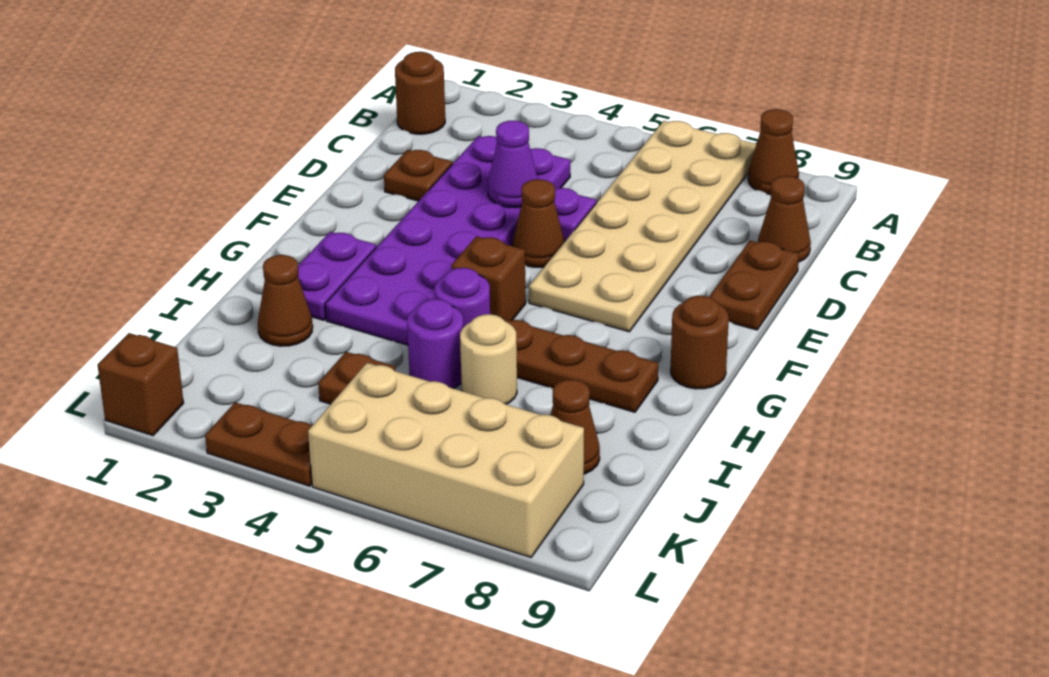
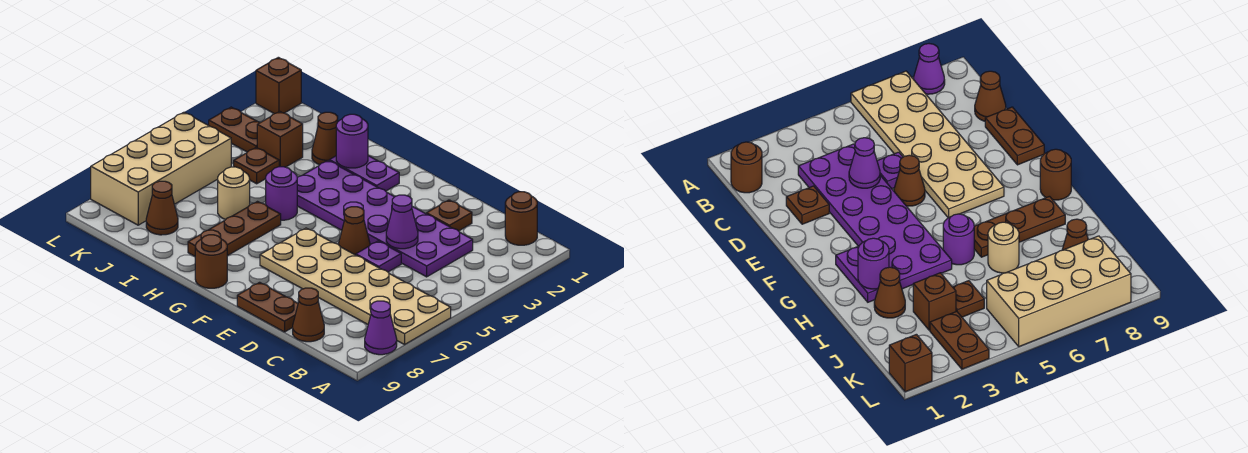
brown cone A8 level 1 -> purple cone A8 level 1
brown brick G5 level 1 -> brown brick J3 level 1
purple round brick I5 level 1 -> purple round brick H2 level 2
brown plate L3:L4 level 1 -> brown plate K3:L3 level 1

